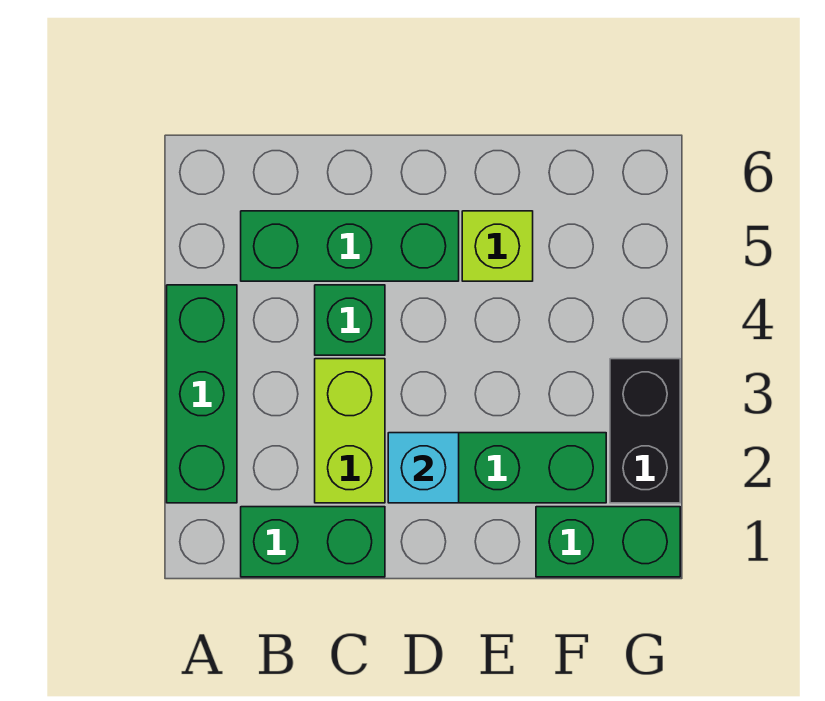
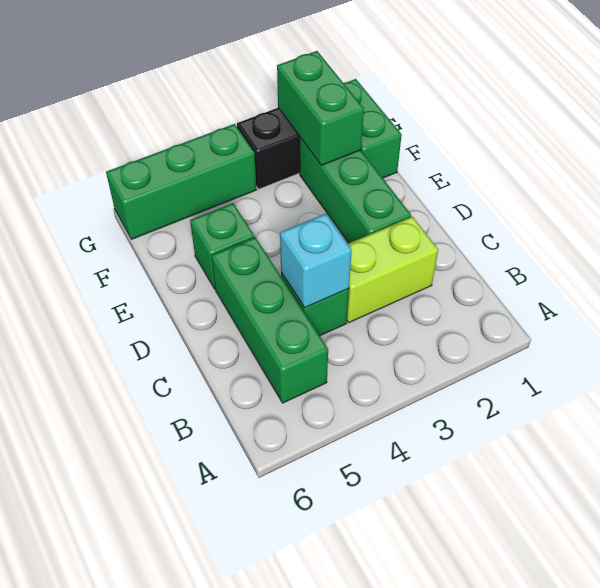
green brick A2:A4 level 1 -> green brick G4:G6 level 1
green brick B1:C1 level 1 -> green brick F2:G2 level 2
cyan brick D2 level 2 -> cyan brick C4 level 2
lime brick E5 level 1 -> green brick E5 level 1

